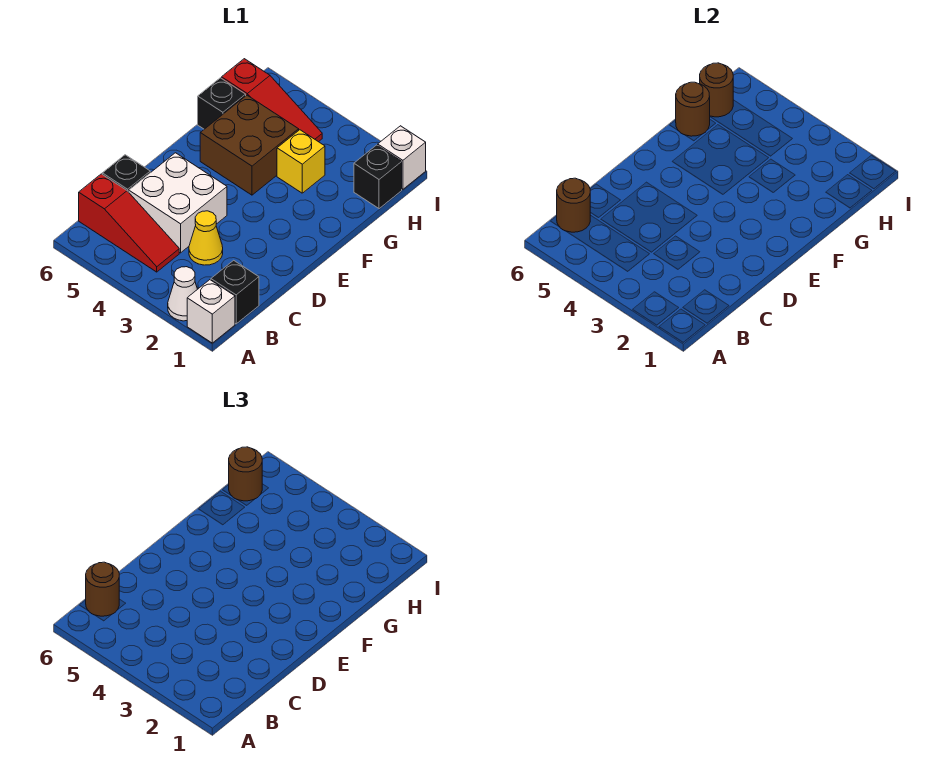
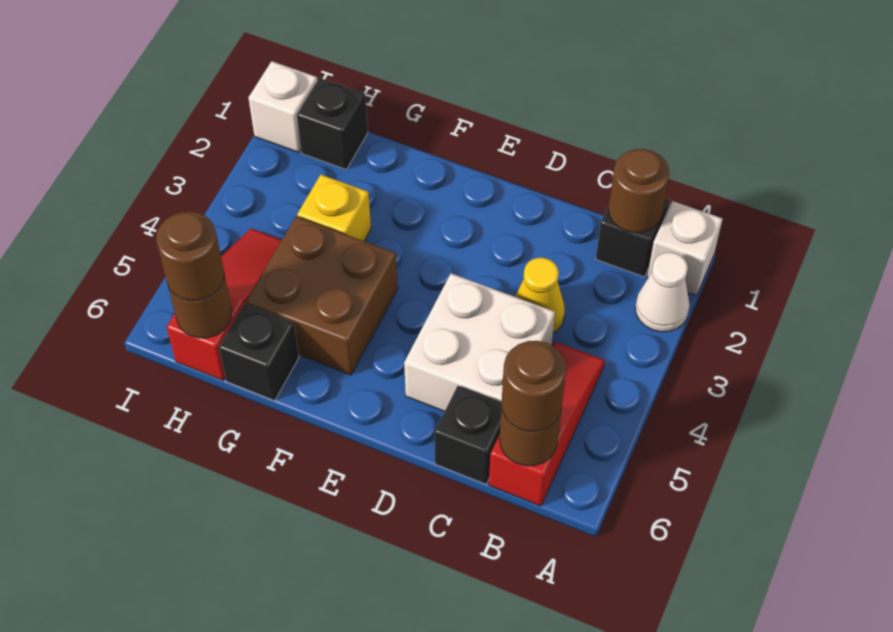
brown round brick G6 level 2 -> brown round brick B1 level 2

